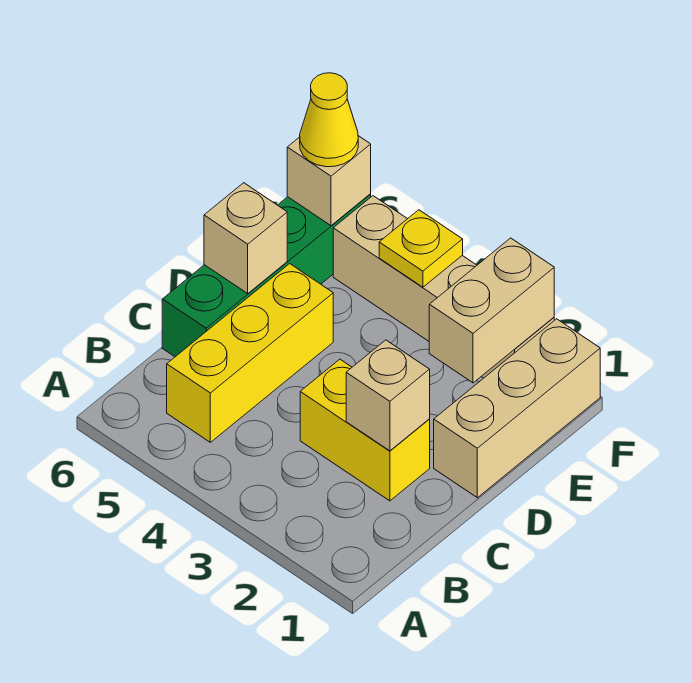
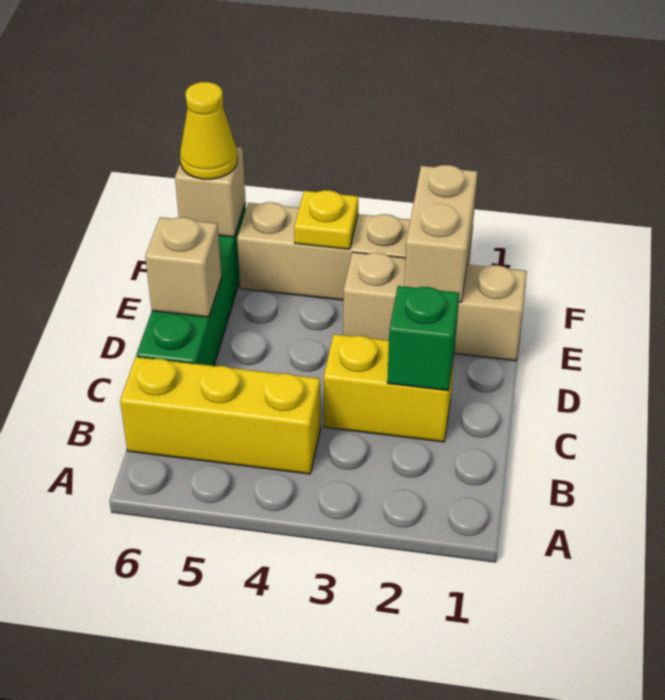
yellow brick B5:D5 level 1 -> yellow brick B4:B6 level 1
tan brick C2 level 2 -> green brick C2 level 2
tan brick D1:F1 level 1 -> tan brick E1:E3 level 1

